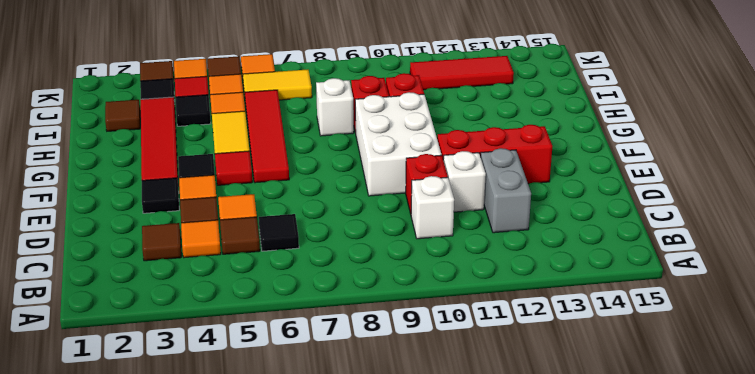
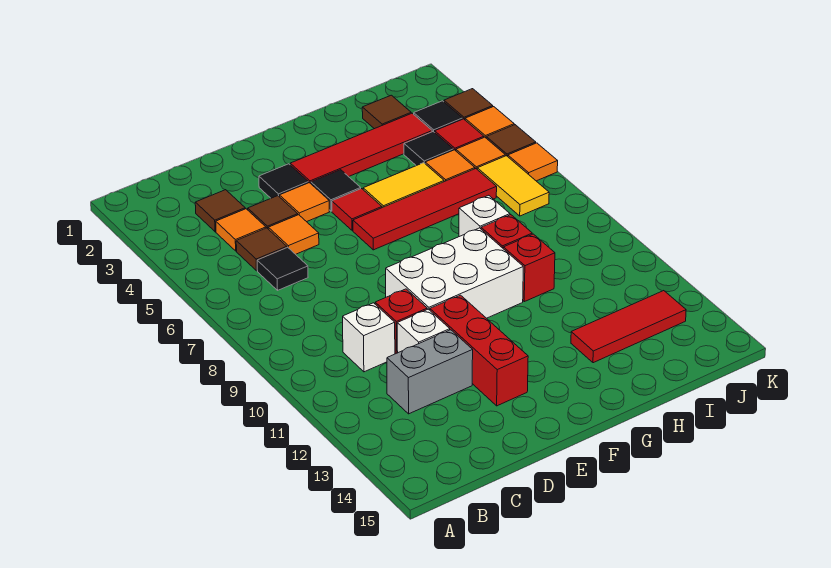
red tile J11:J13 level 1 -> red tile H13:J13 level 1

